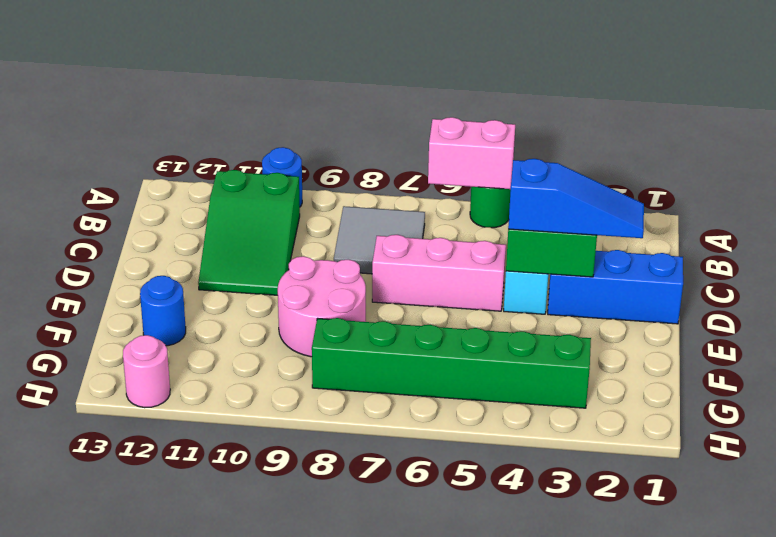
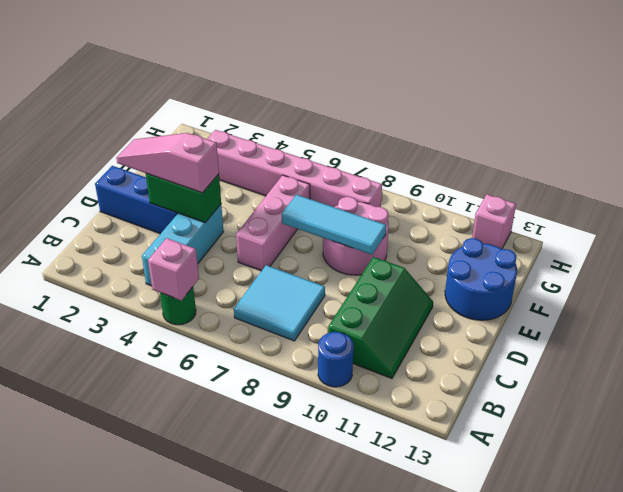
pink brick A5:A6 level 2 -> pink brick A5 level 2
grey tile B7:C8 level 1 -> cyan tile B7:C8 level 1
green slope B10:D11 level 1 top B -> green slope B10:D11 level 1 top 10
blue slope D2:D4 level 3 top 4 -> pink slope D2:D4 level 3 top 4
pink brick D5:D7 level 1 -> pink brick D6:F6 level 1
none -> cyan tile E7:E9 level 2
blue round brick F12 level 1 -> blue round brick E12:F13 level 1
green brick G3:G8 level 1 -> pink brick G3:G8 level 1
pink round brick H12 level 1 -> pink brick H12 level 1

